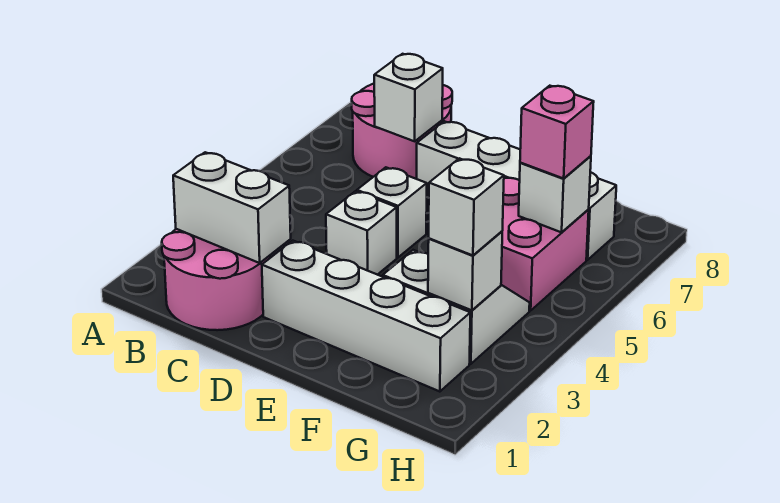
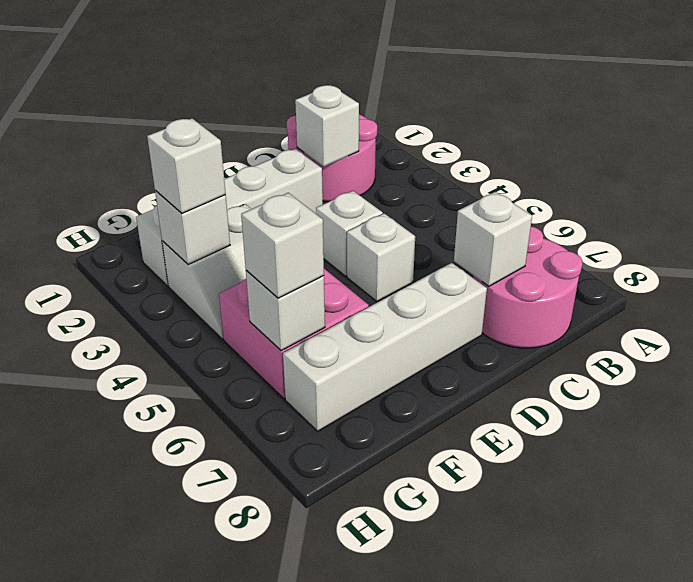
white brick B2:C2 level 2 -> white brick C2 level 2
pink brick G6 level 3 -> white brick G6 level 3

